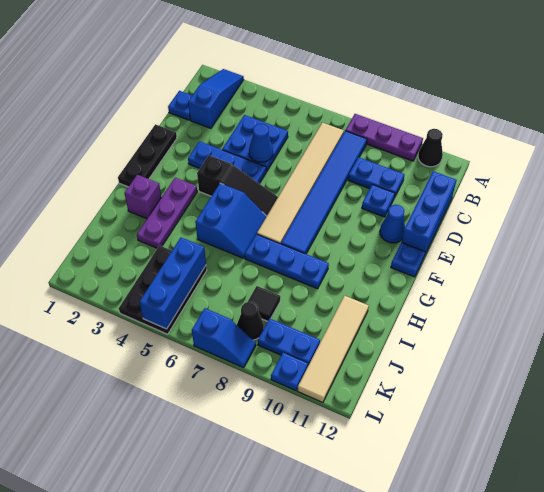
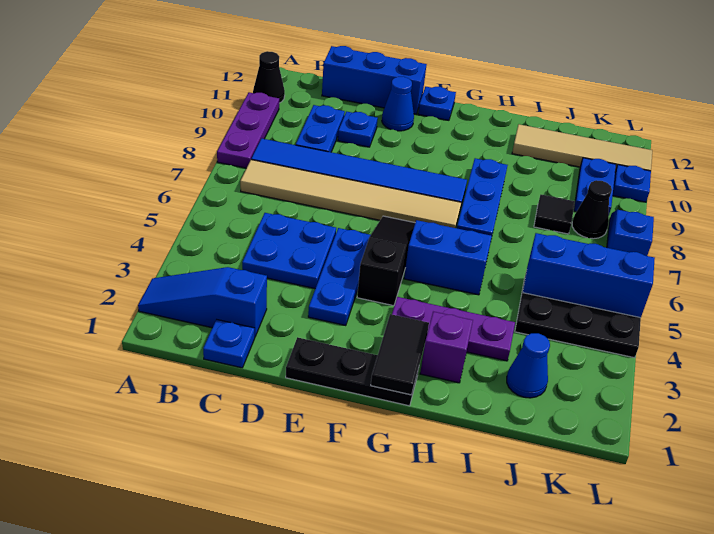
blue cone D5 level 2 -> blue cone J2 level 1
none -> black tile G1:G2 level 2

